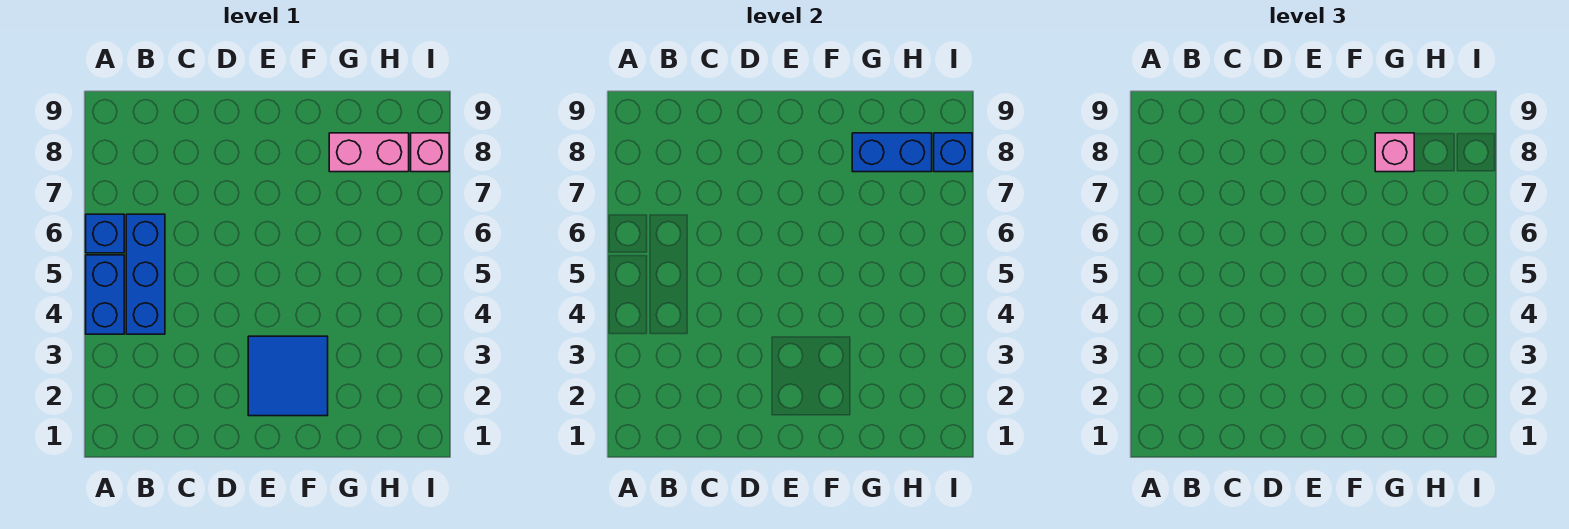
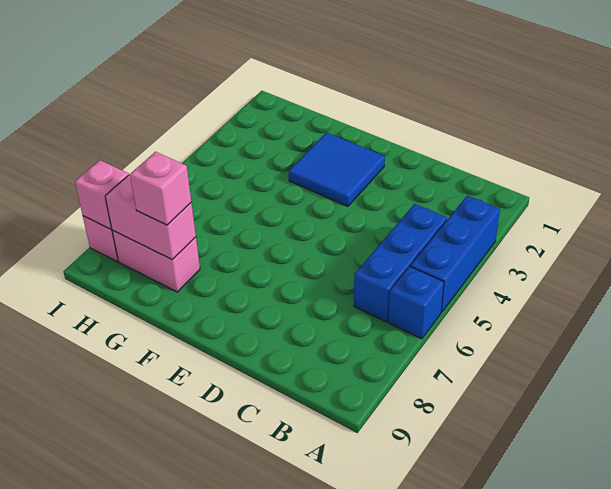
blue brick A4:A5 level 1 -> blue brick A3:A5 level 1
blue brick G8:H8 level 2 -> pink brick G8:H8 level 2
blue brick I8 level 2 -> pink brick I8 level 2

